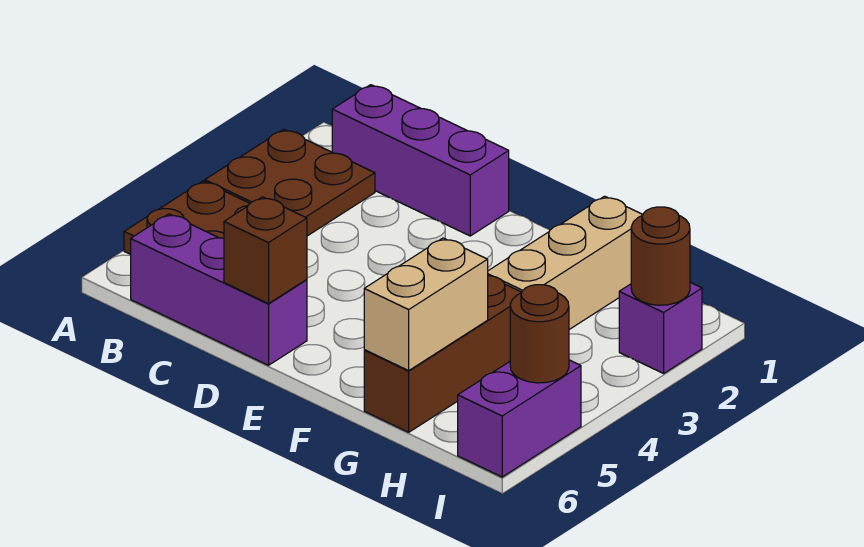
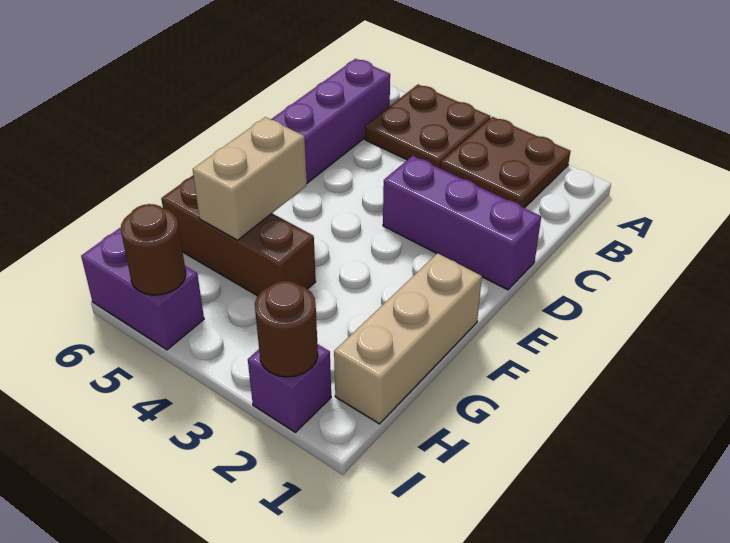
purple brick B1:D1 level 1 -> purple brick D1:D3 level 1
brown brick D6 level 2 -> none
tan brick G1:G3 level 1 -> tan brick F1:H1 level 1
tan brick G5:G6 level 2 -> tan brick F5:G5 level 2

